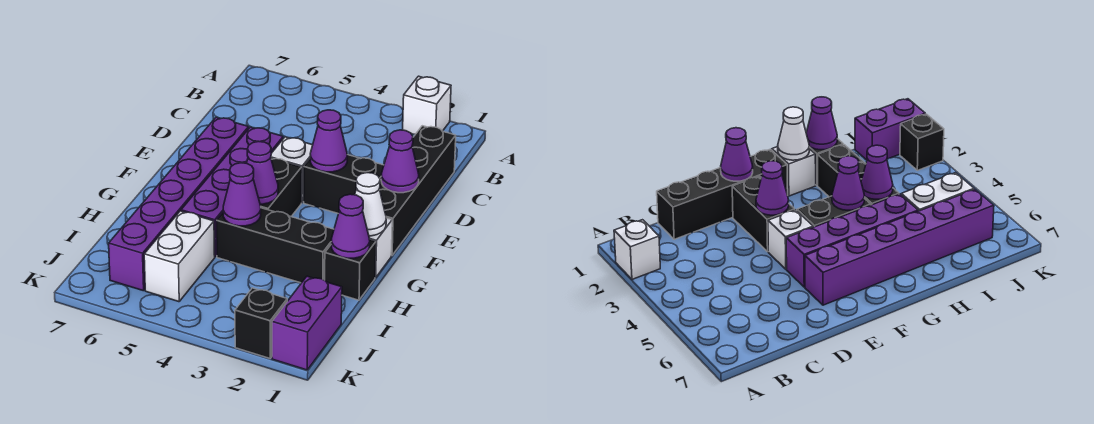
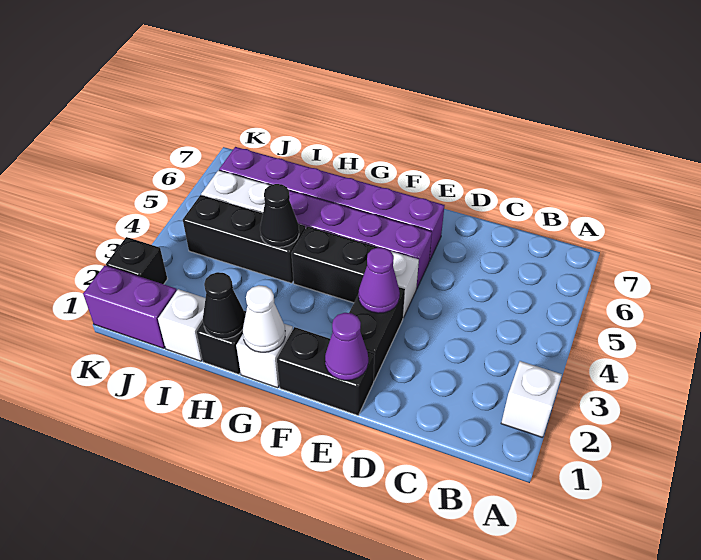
black brick C1:F1 level 1 -> black brick E1:F1 level 1
purple cone G4 level 2 -> none
purple cone H1 level 2 -> black cone H1 level 2
black brick H2:H4 level 1 -> black brick H4:J4 level 1
purple cone H4 level 2 -> black cone H4 level 2
none -> white brick I1 level 1

